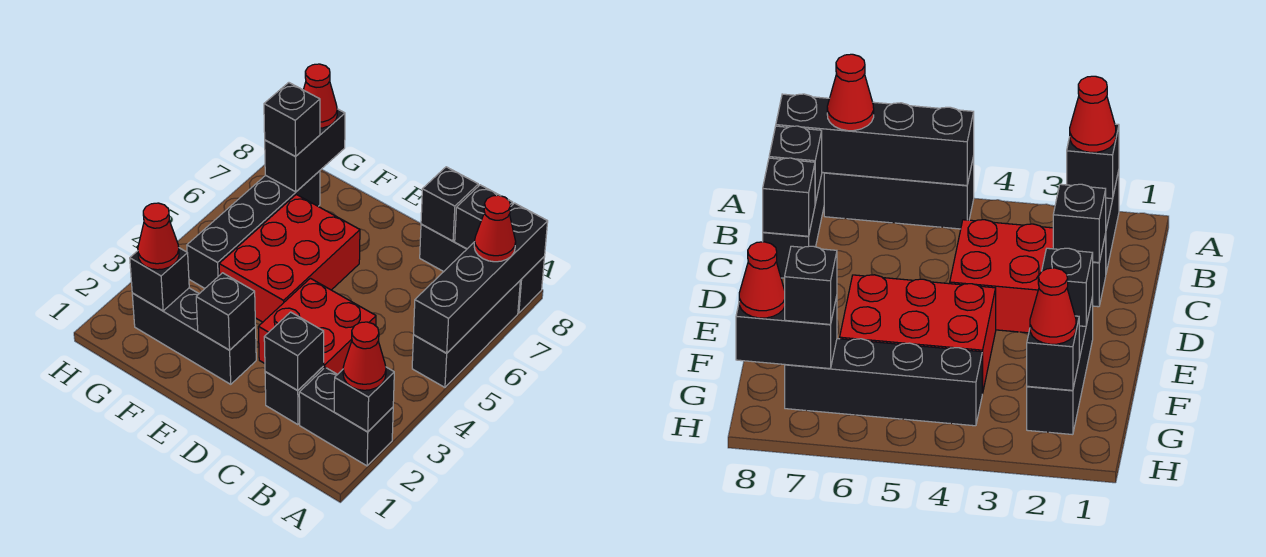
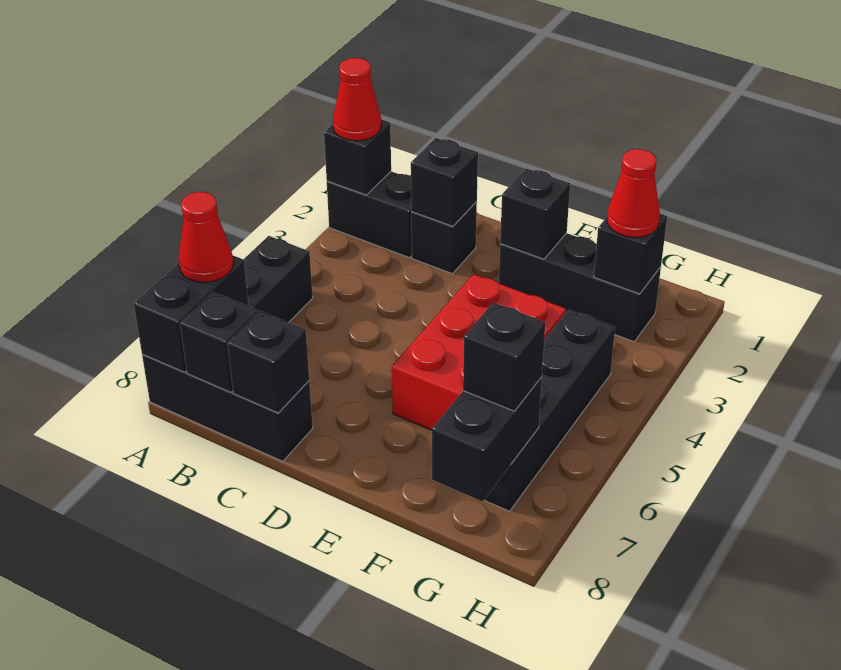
black brick A5:A8 level 2 -> black brick A7:A8 level 2
red brick C3:D4 level 1 -> none
red cone G8 level 3 -> none

